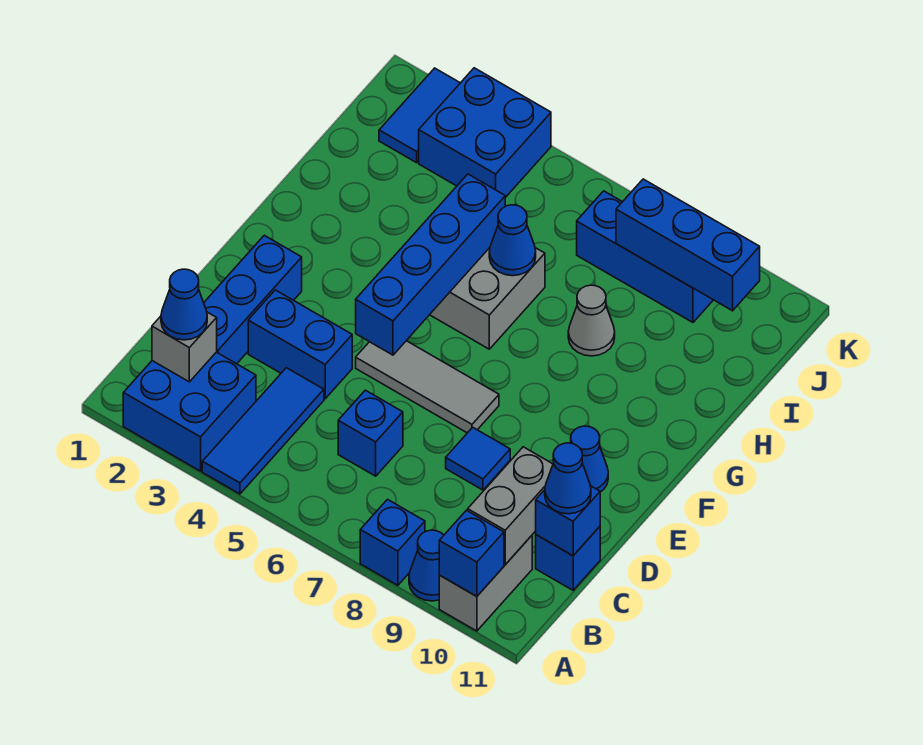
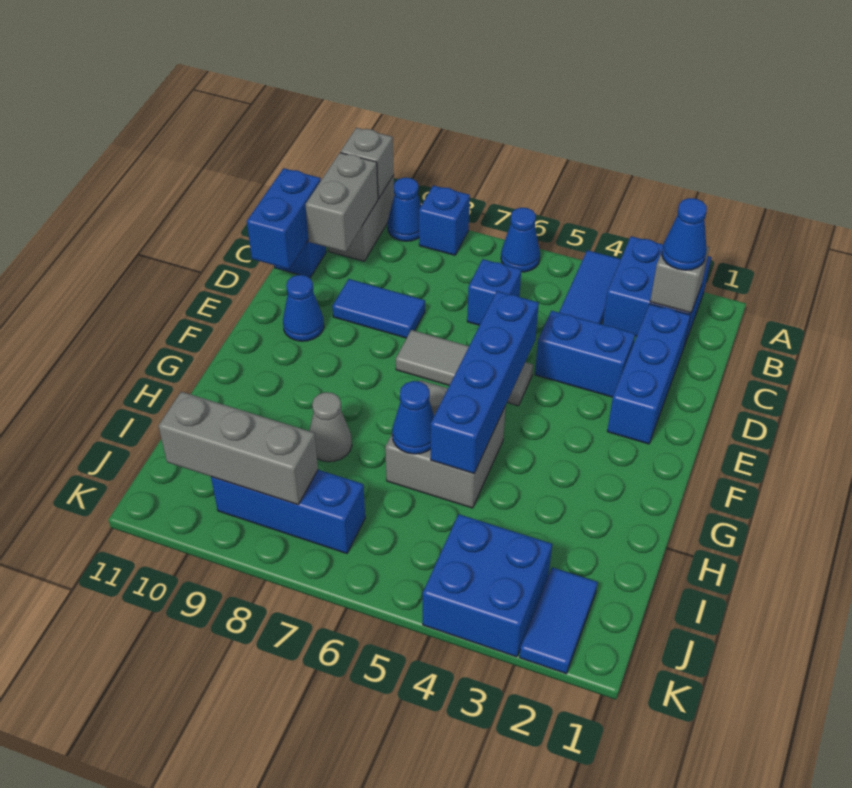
blue brick A10 level 2 -> grey brick A10 level 2
blue brick C11 level 2 -> blue brick C11:D11 level 2
blue cone C11 level 3 -> blue cone A6 level 1
blue tile D8 level 1 -> blue tile D8:D9 level 1
blue brick J8:J10 level 2 -> grey brick J8:J10 level 2

